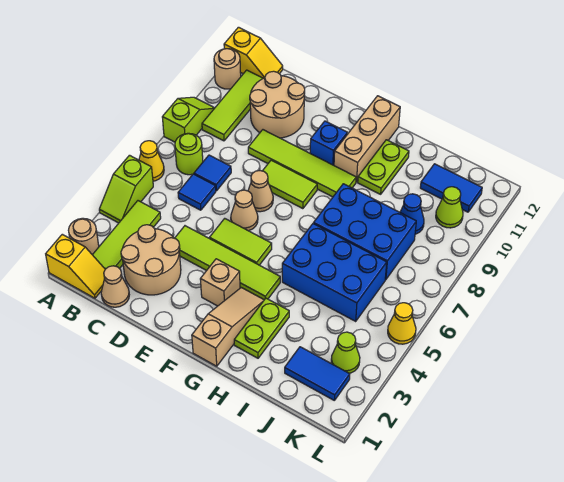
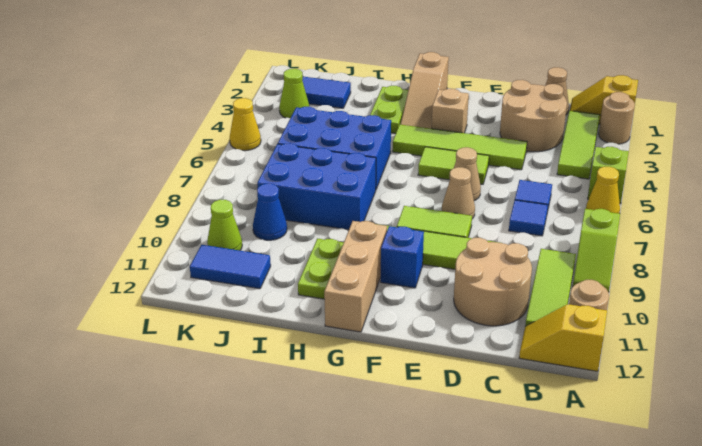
lime round brick B7 level 1 -> none

